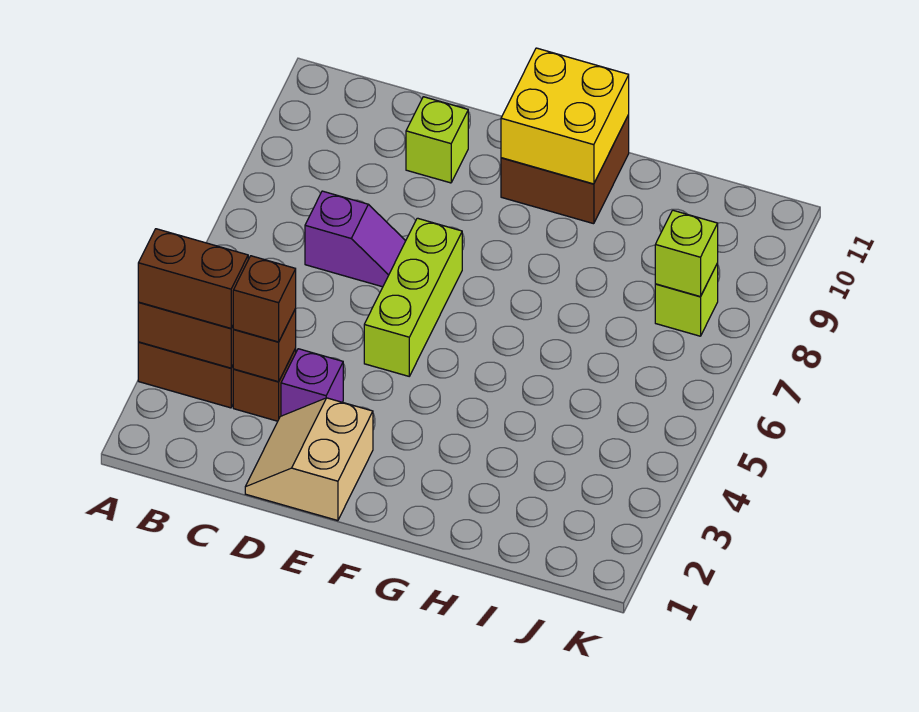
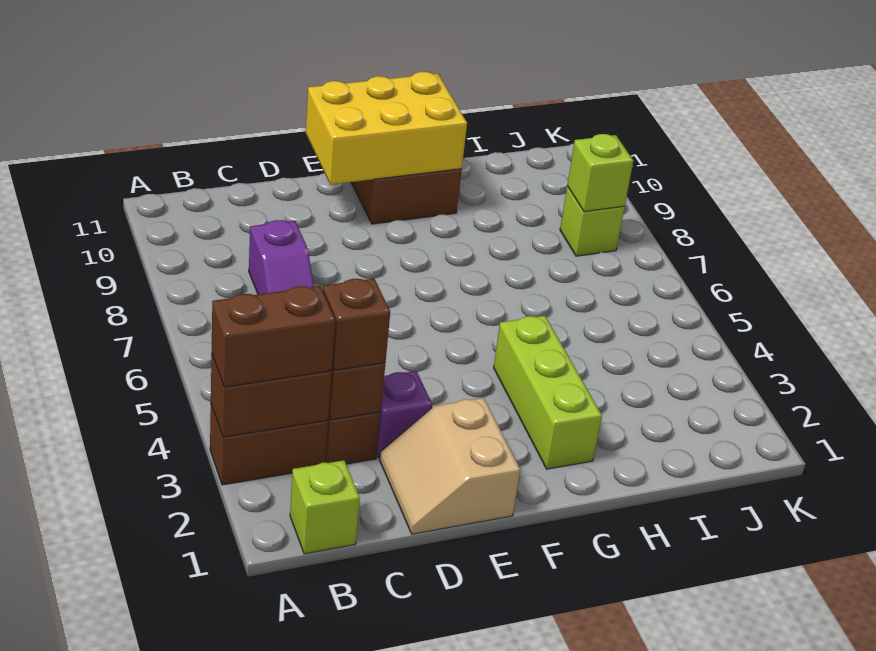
purple slope C7:D7 level 1 top C -> purple slope C7:C8 level 1 top 8
lime brick D10 level 1 -> lime brick B1 level 1
lime brick E5:E7 level 1 -> lime brick G2:G4 level 1
yellow brick F10:G11 level 2 -> yellow brick E10:G11 level 2

